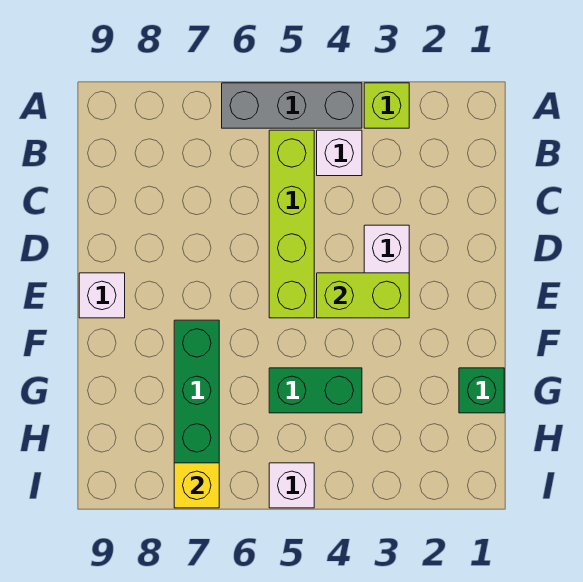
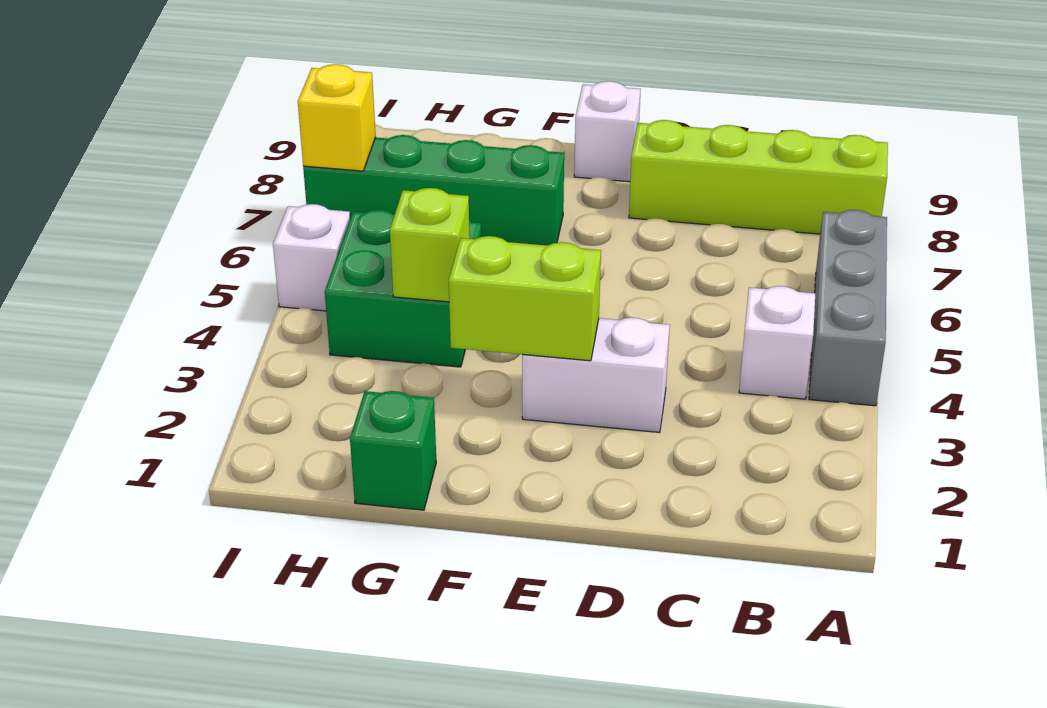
lime brick A3 level 1 -> lime brick G4 level 2
lime brick B5:E5 level 1 -> lime brick A8:D8 level 1
lime brick E3:E4 level 2 -> lime brick E3:F3 level 2
green brick G4:G5 level 1 -> green brick G4:H5 level 1

